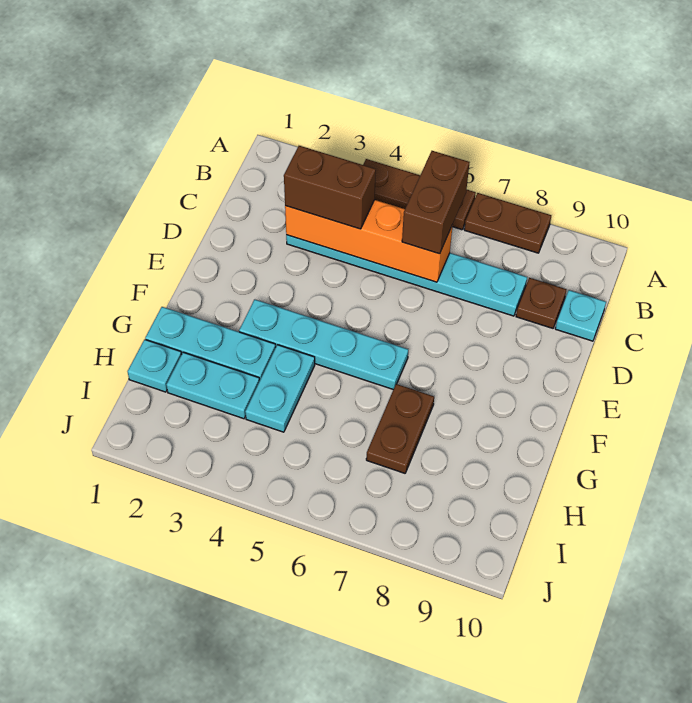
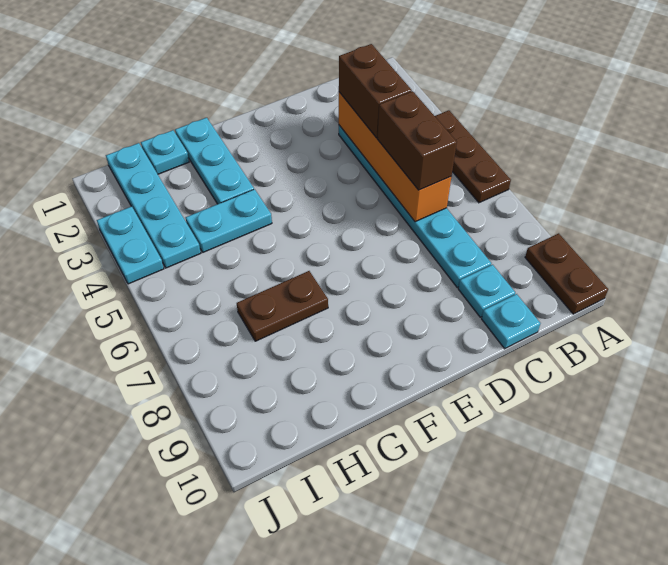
brown plate A7:A8 level 1 -> brown plate A9:A10 level 1
brown brick B6:C6 level 3 -> brown brick C5:C6 level 3
brown plate C9 level 1 -> cyan plate C9 level 1
cyan plate F3:F6 level 1 -> cyan plate I1:I4 level 1
cyan plate H2:H3 level 1 -> cyan plate J3:J4 level 1

